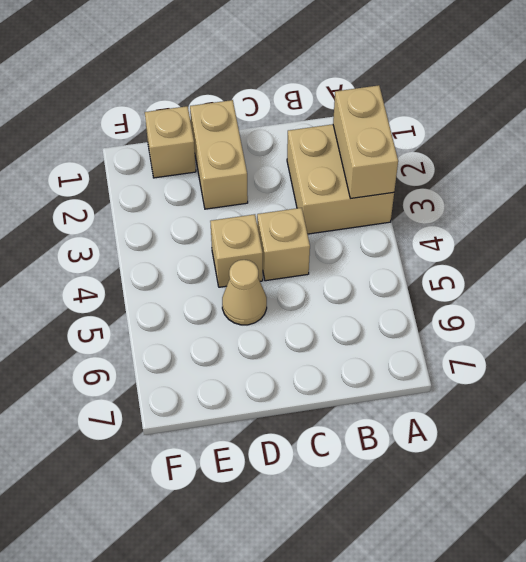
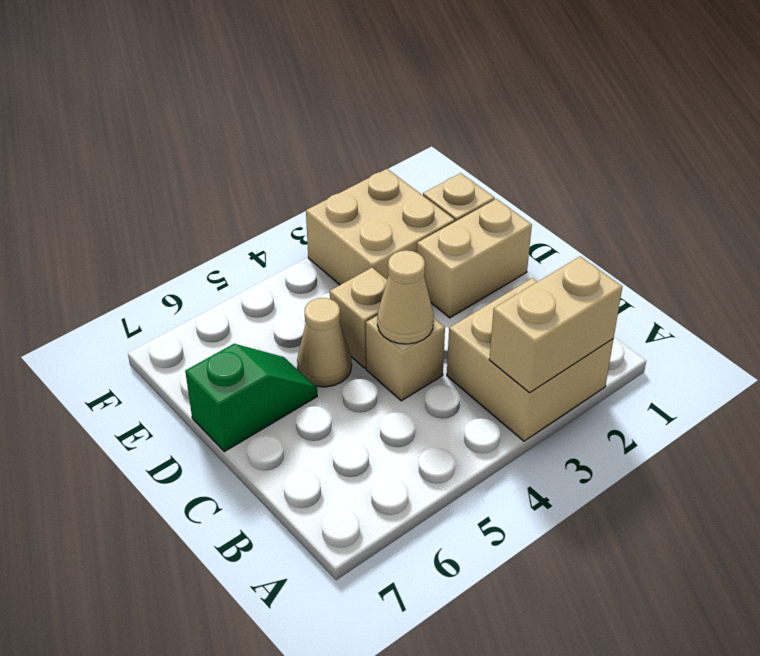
none -> tan cone C4 level 2
none -> green slope D6:D7 level 1 top 7
none -> tan brick E2:F3 level 1

